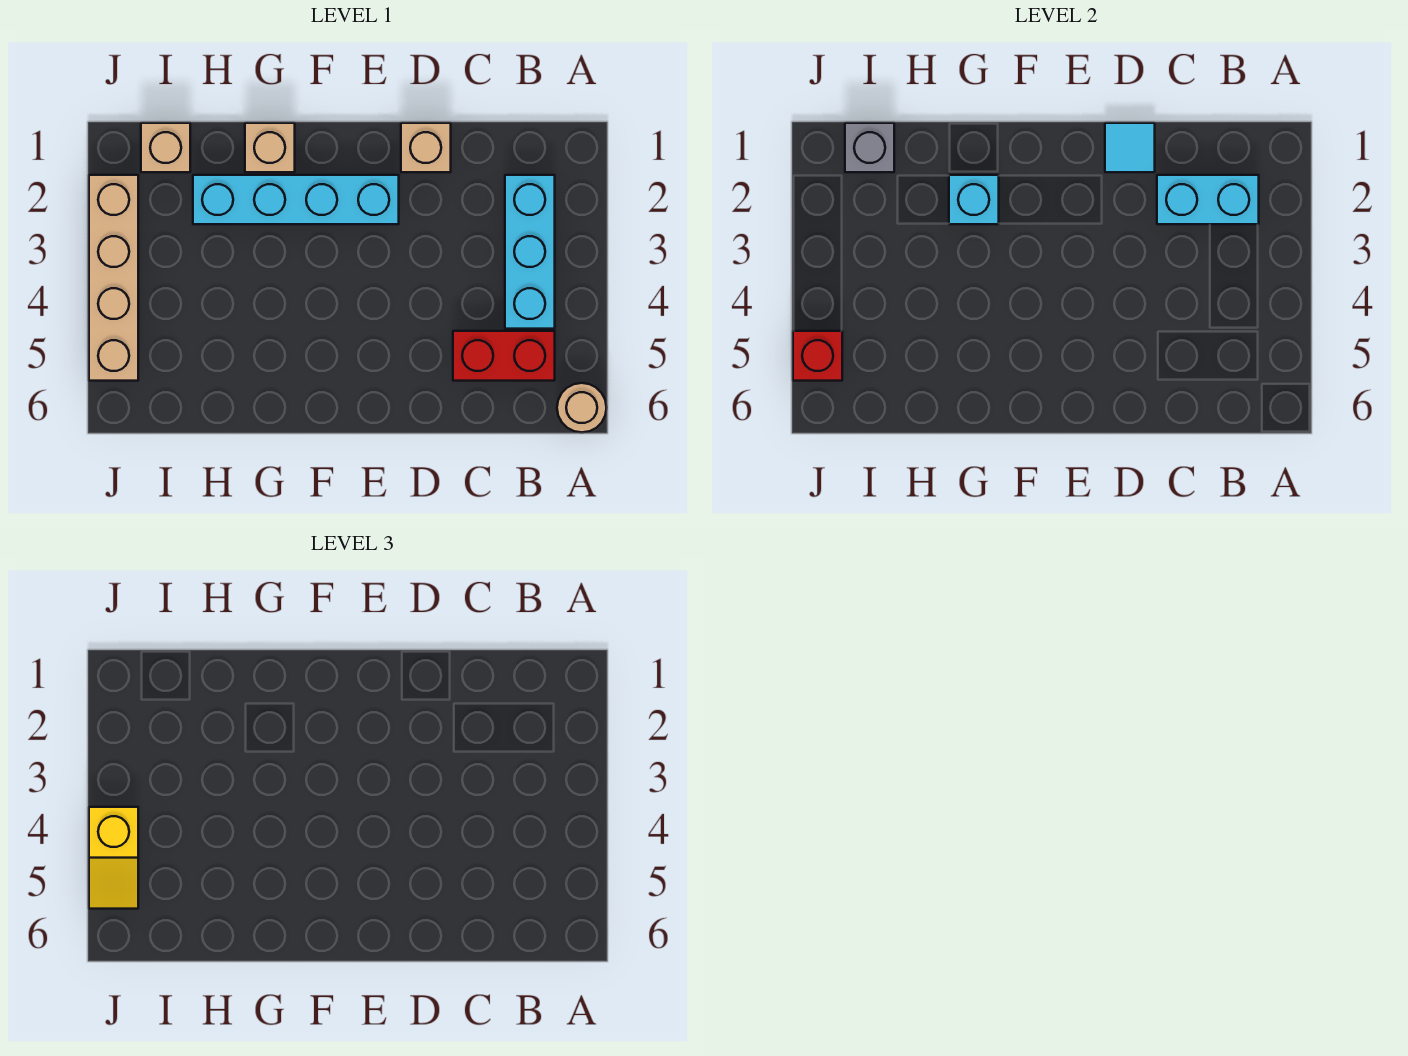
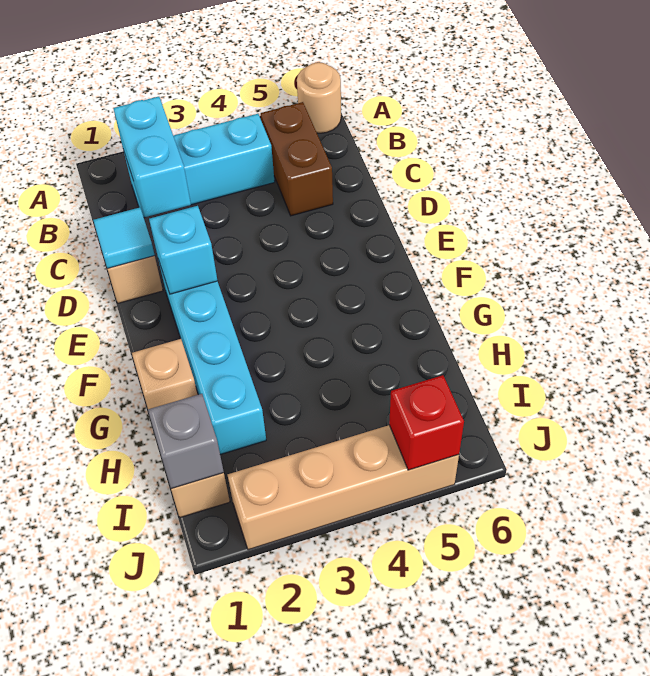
red brick B5:C5 level 1 -> brown brick B5:C5 level 1
cyan brick G2 level 2 -> cyan brick E2 level 2
yellow slope J4:J5 level 3 top 4 -> none

